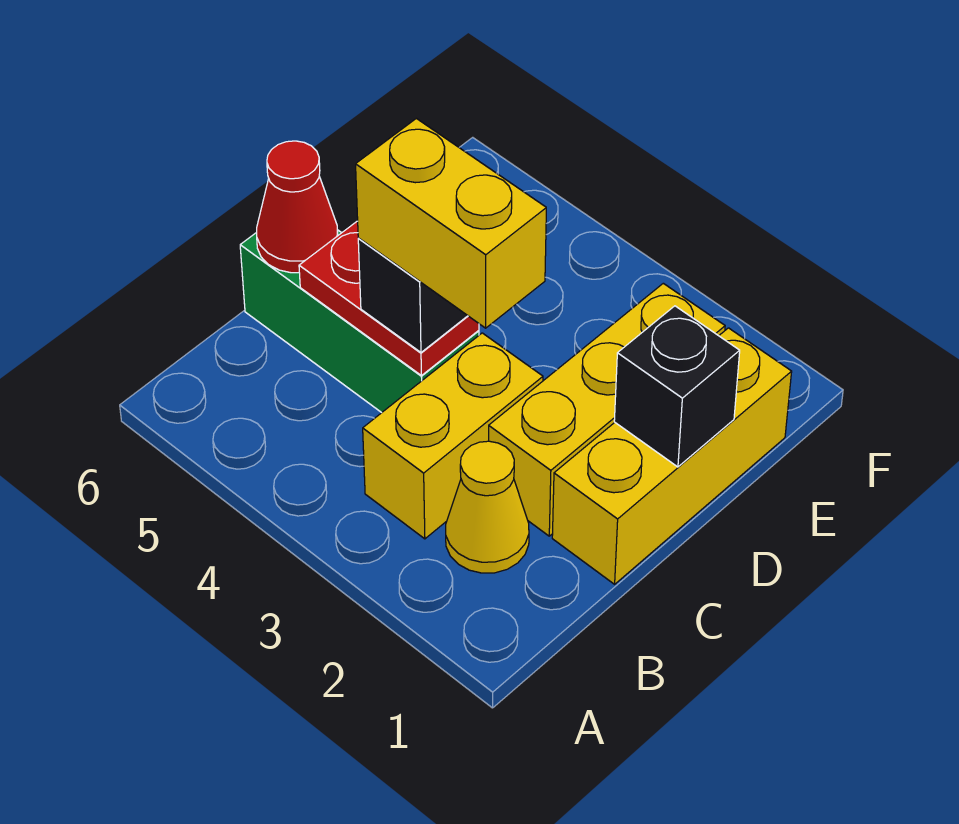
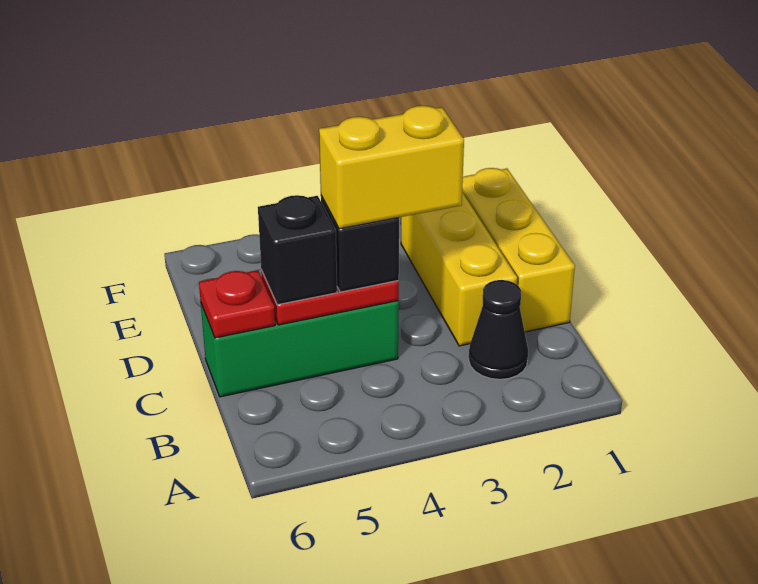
yellow cone B2 level 1 -> black cone B2 level 1
yellow brick B3:C3 level 1 -> none
red cone C6 level 2 -> red plate C6 level 2
black brick D1 level 2 -> black brick C5 level 3

